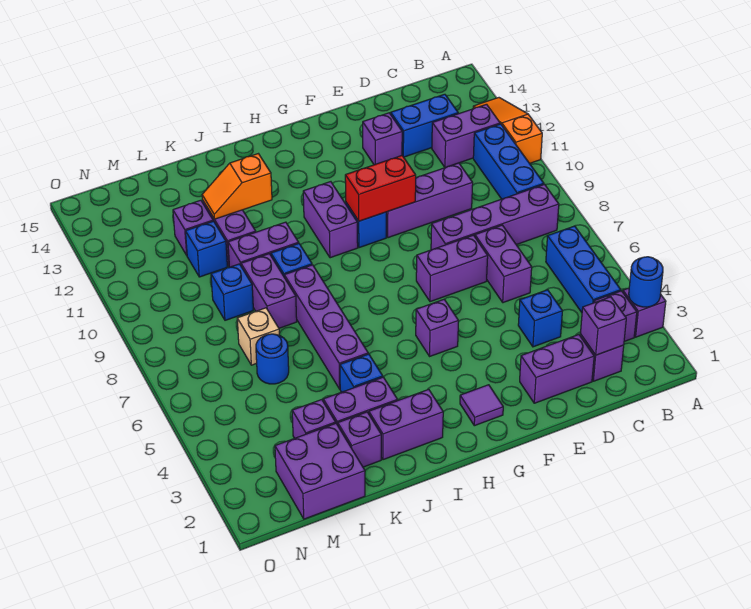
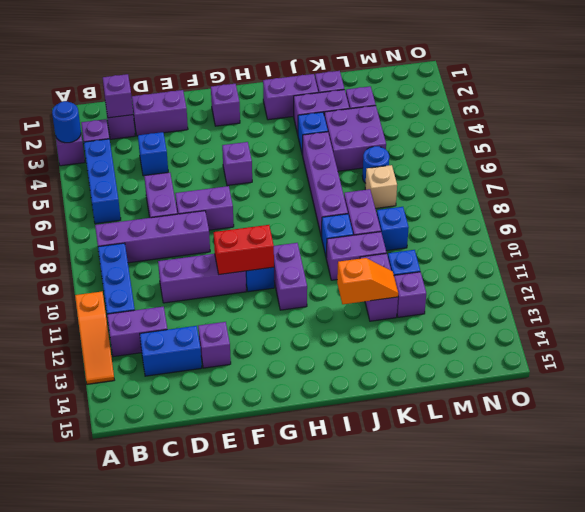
purple tile G2 level 1 -> purple brick G2 level 1
purple brick L1:M2 level 1 -> purple brick K4:L5 level 1

